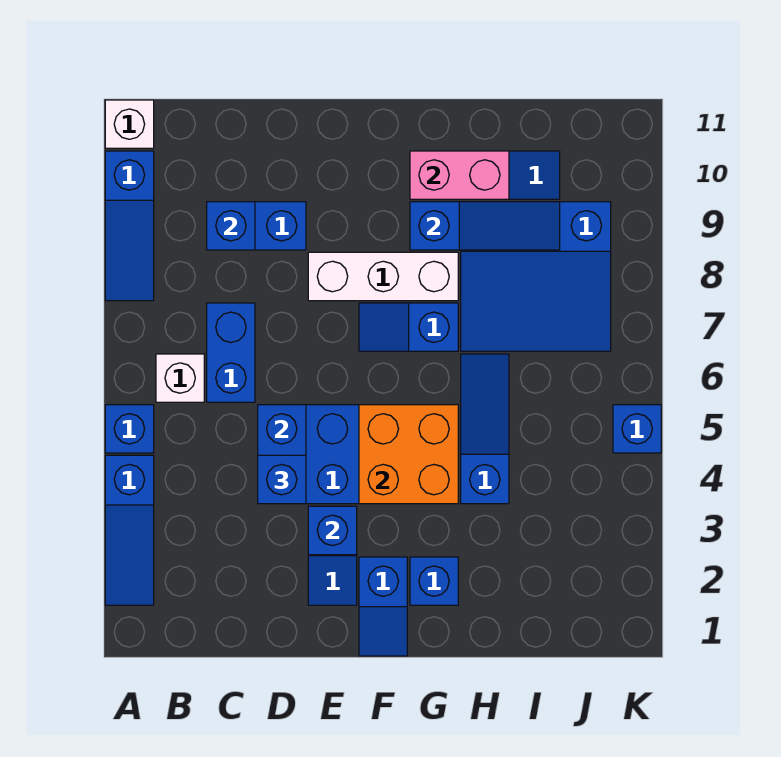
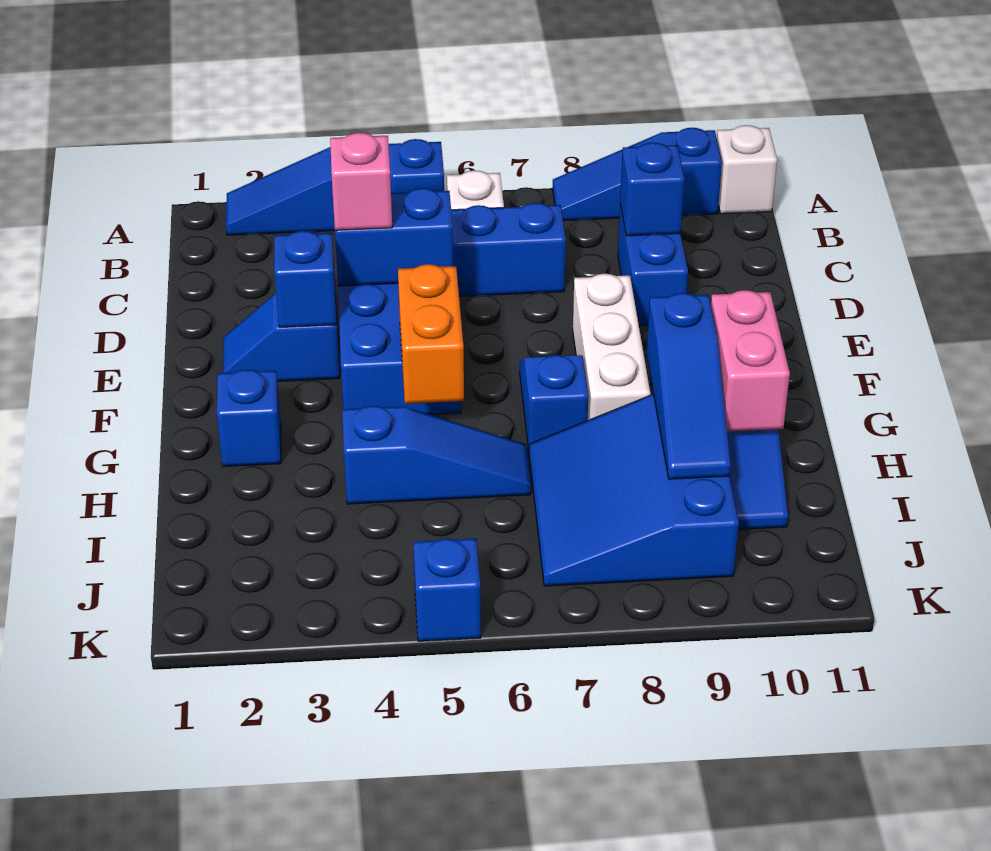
blue brick D4 level 3 -> pink brick D4 level 3
blue slope F1:F2 level 1 top 2 -> none
orange brick F4:G5 level 2 -> orange brick F5:G5 level 2

